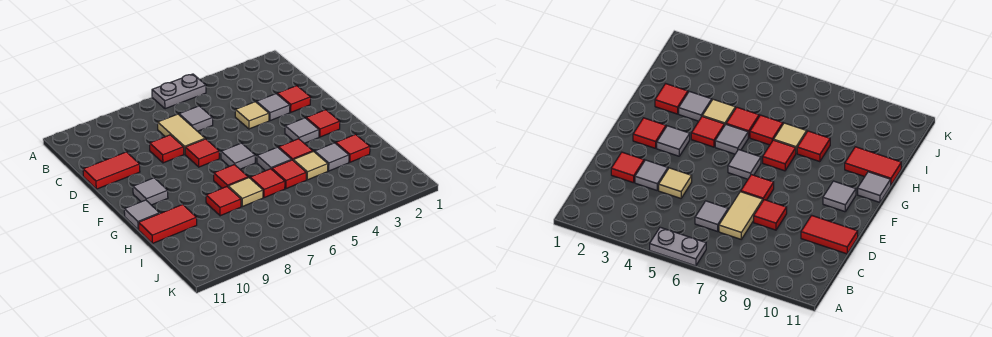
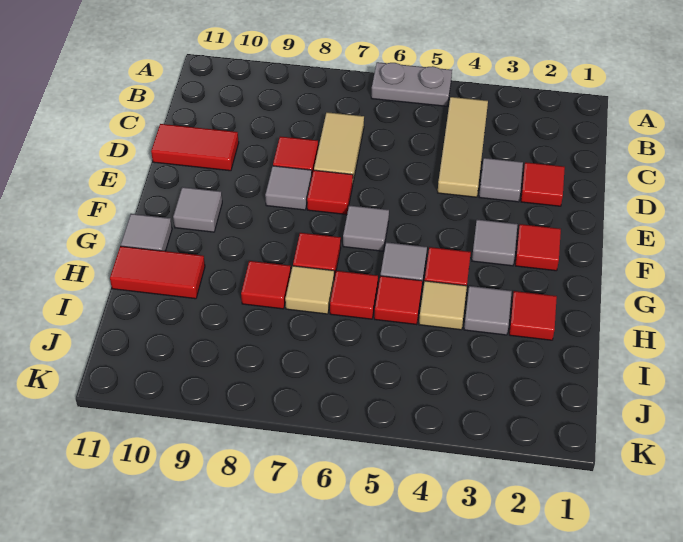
grey tile C6 level 1 -> grey tile E8 level 1
tan tile D4 level 1 -> tan tile B4:D4 level 1

